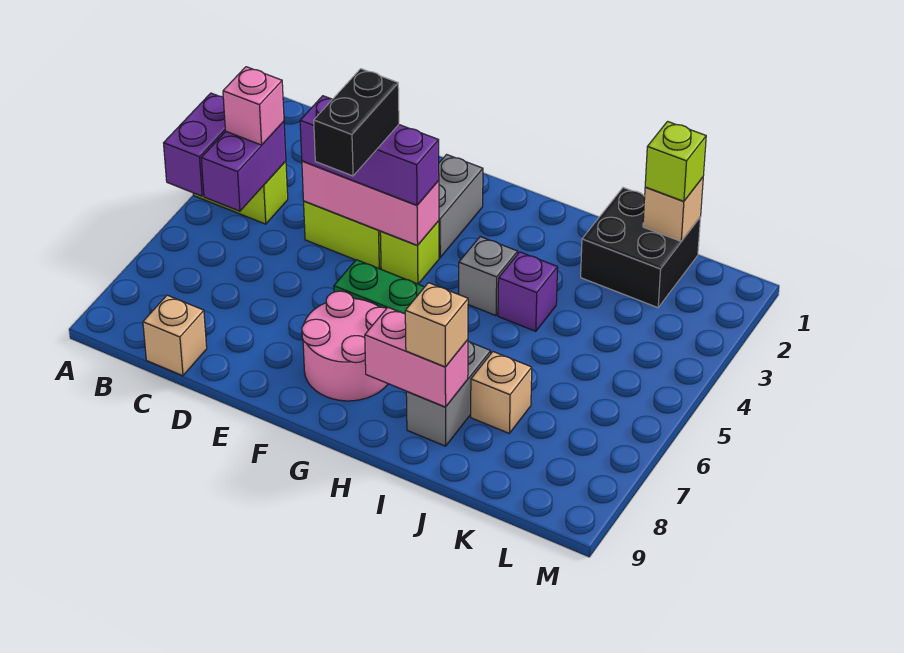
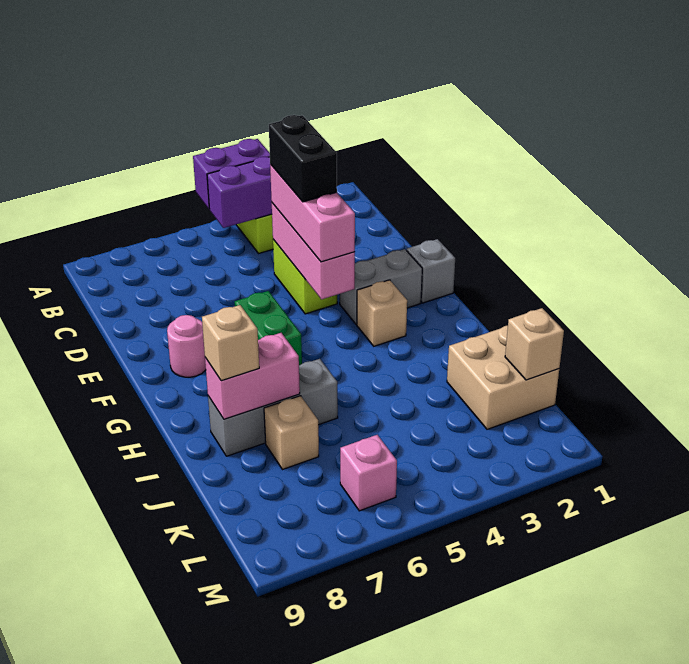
pink brick B4 level 3 -> pink brick L6 level 1
tan brick C9 level 1 -> tan brick G3 level 1
purple brick D4:F4 level 3 -> pink brick D4:F4 level 3
black brick E4:E5 level 4 -> black brick D4:E4 level 4
lime brick F4 level 1 -> none
pink round brick F7:G8 level 1 -> pink round brick F8 level 1
grey brick H4 level 1 -> grey brick F1 level 1
pink brick H8:I8 level 2 -> pink brick I7:I8 level 2
purple brick I4 level 1 -> none
grey brick I7:I8 level 1 -> grey brick I6:I8 level 1
black brick J1:K2 level 1 -> tan brick J1:K2 level 1
lime brick K1 level 3 -> none

